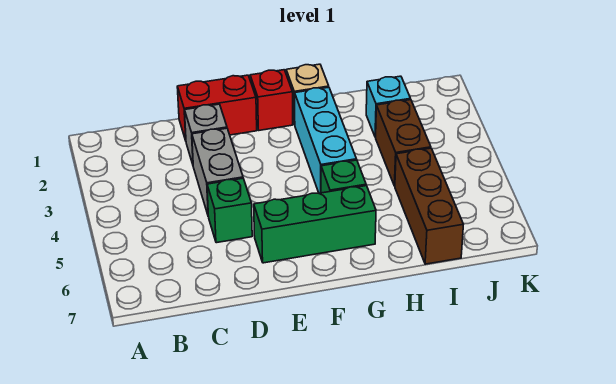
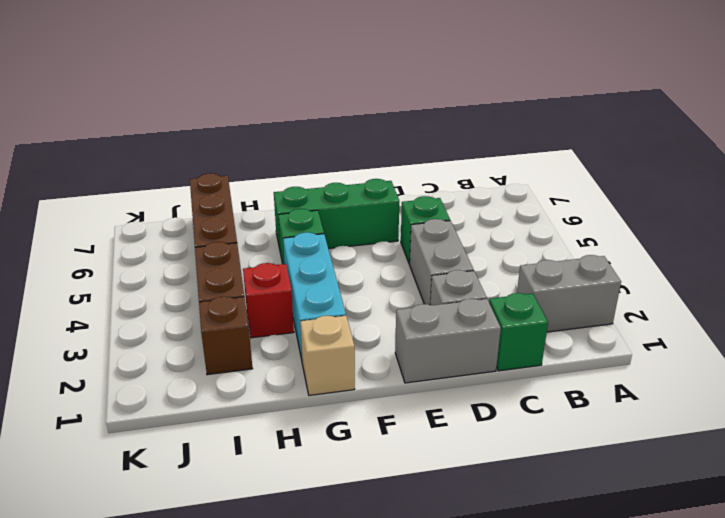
none -> grey brick A2:B2 level 1
none -> green brick C1 level 1
red brick D1:E1 level 1 -> grey brick D1:E1 level 1
red brick F1 level 1 -> red brick H3 level 1
cyan brick I2 level 1 -> brown brick I2 level 1

